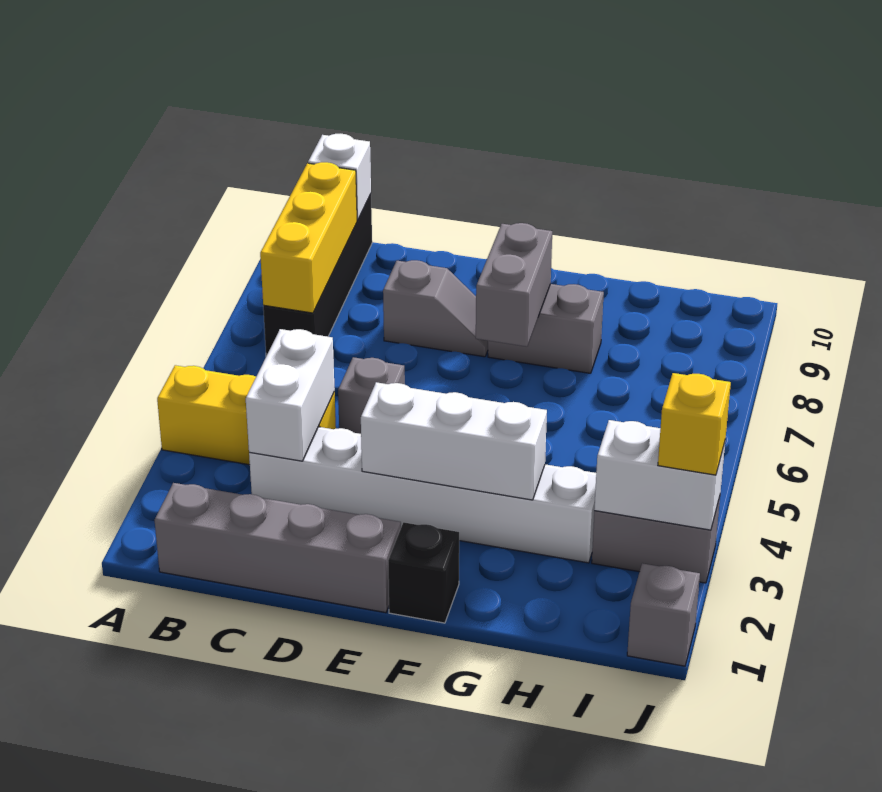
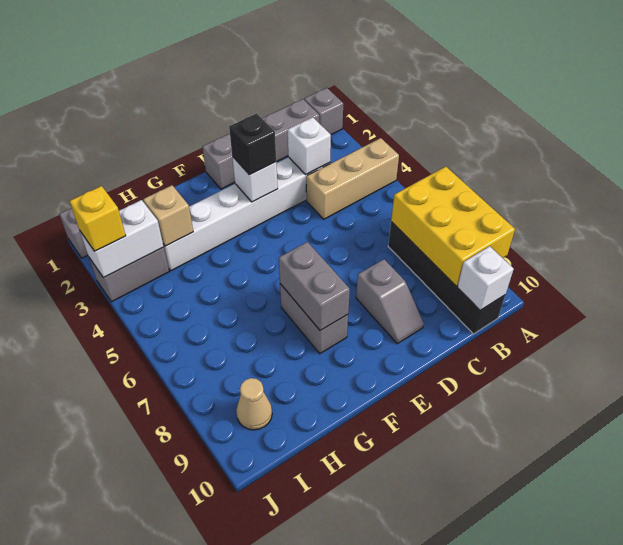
yellow brick A4:C4 level 1 -> tan brick A4:C4 level 1
yellow brick B7:B9 level 2 -> yellow brick A7:B9 level 2
white brick C3:C4 level 2 -> white brick C3 level 2
grey brick D5 level 1 -> grey brick A1 level 1
grey slope D8:E8 level 1 top D -> grey slope D8:D9 level 1 top 8
white brick E3:G3 level 2 -> white brick E3 level 2
black brick F1 level 1 -> black brick E3 level 3
grey brick F8:G8 level 1 -> grey brick F7:F8 level 1
none -> tan brick H3 level 2
none -> tan cone I9 level 1

